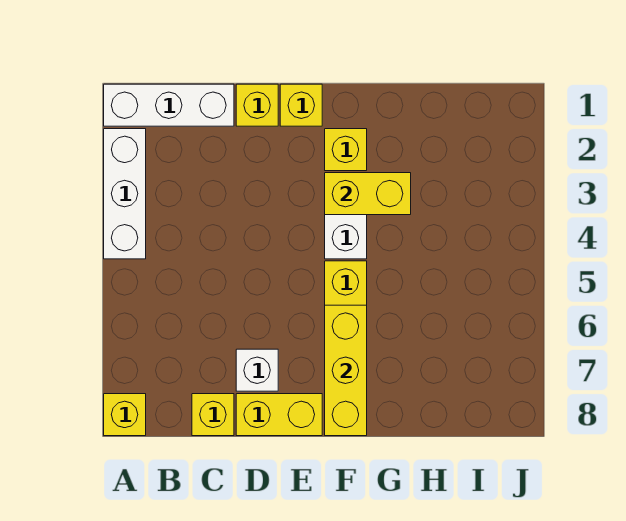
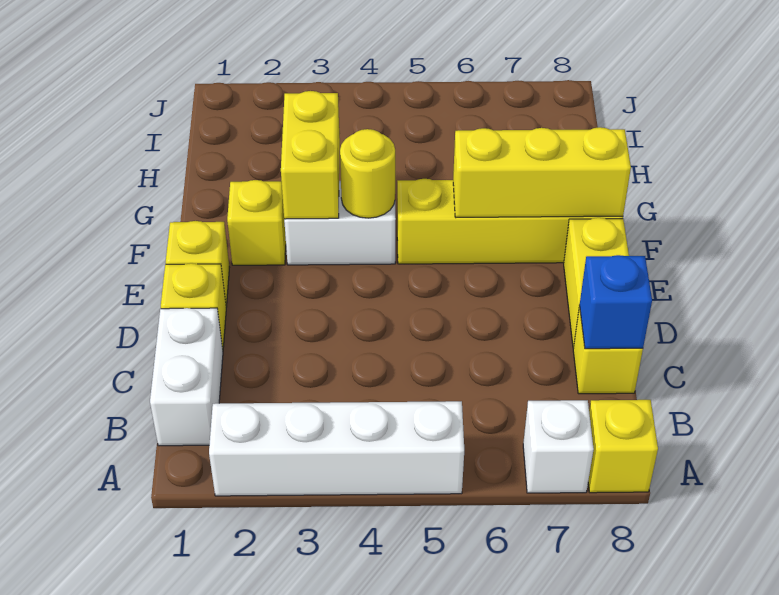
white brick A1:C1 level 1 -> white brick B1:C1 level 1
white brick A2:A4 level 1 -> white brick A2:A5 level 1
none -> blue brick C8 level 2
white brick D7 level 1 -> white brick A7 level 1
none -> yellow round brick F4 level 2

